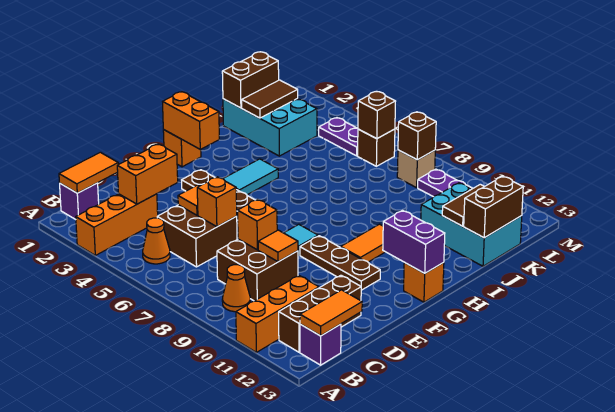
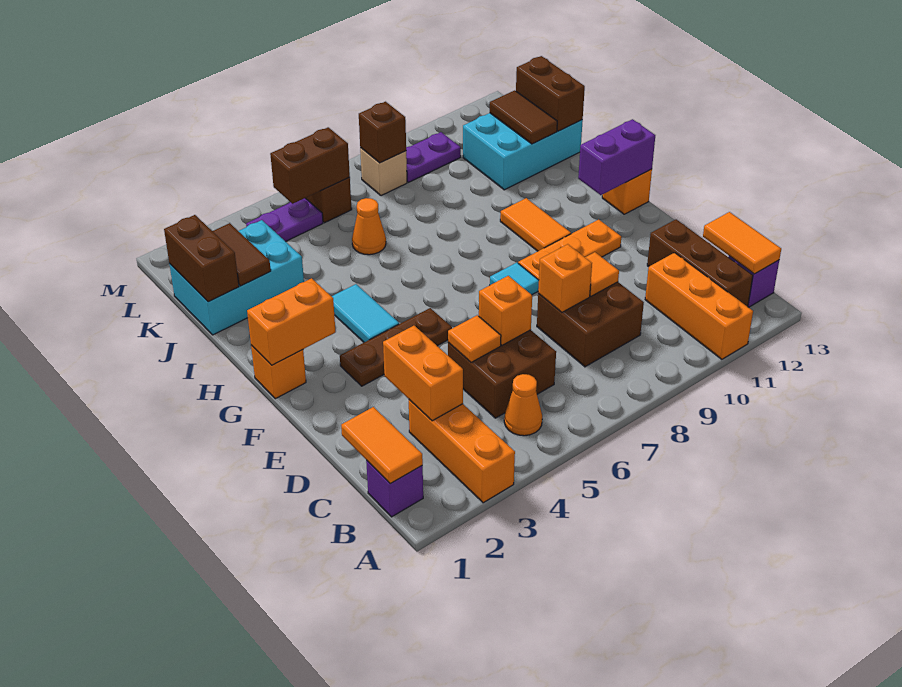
orange cone B9 level 1 -> orange cone J6 level 1
brown plate F9:F11 level 1 -> orange plate F9:F11 level 1
brown brick L6 level 2 -> brown brick L5:L6 level 2

